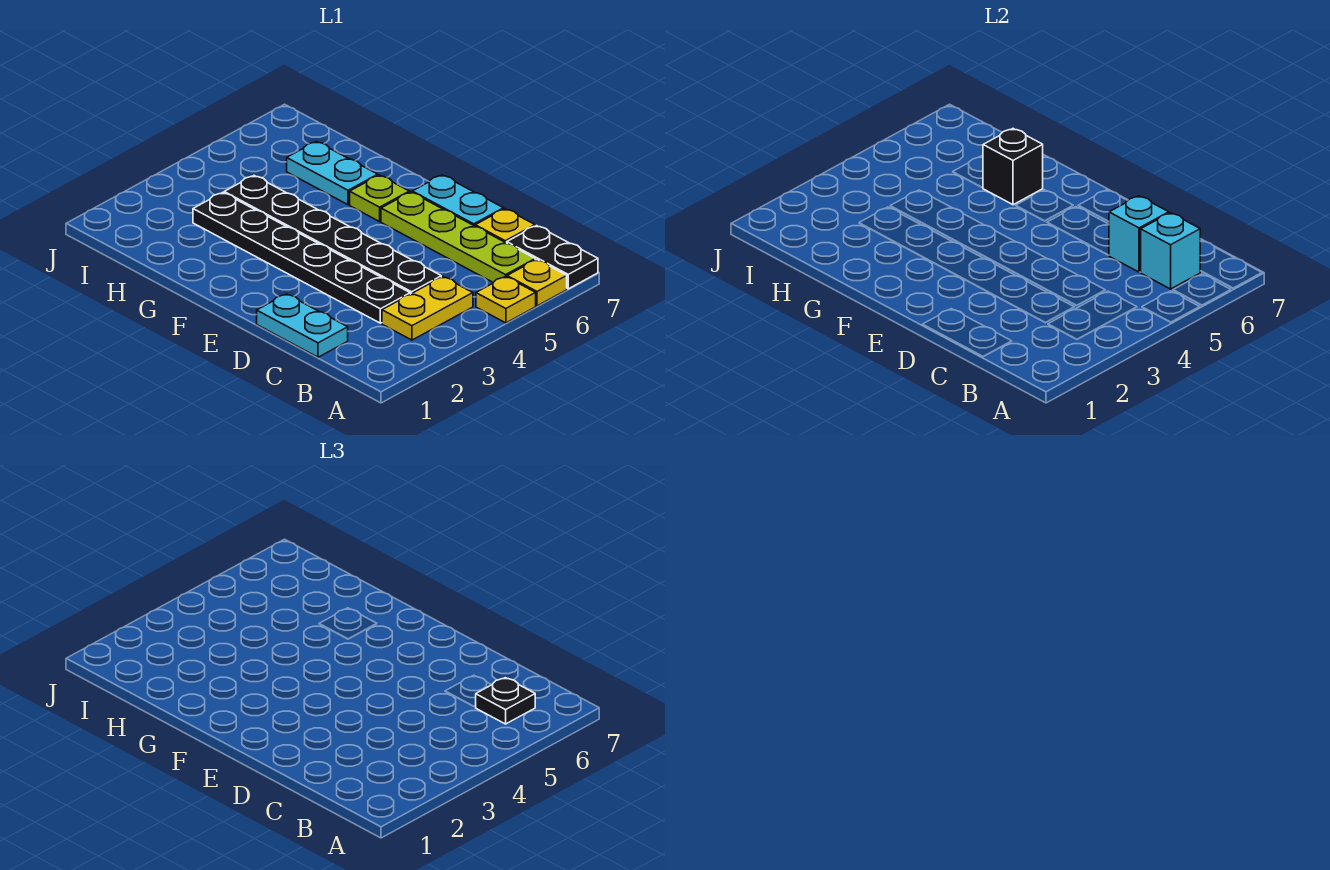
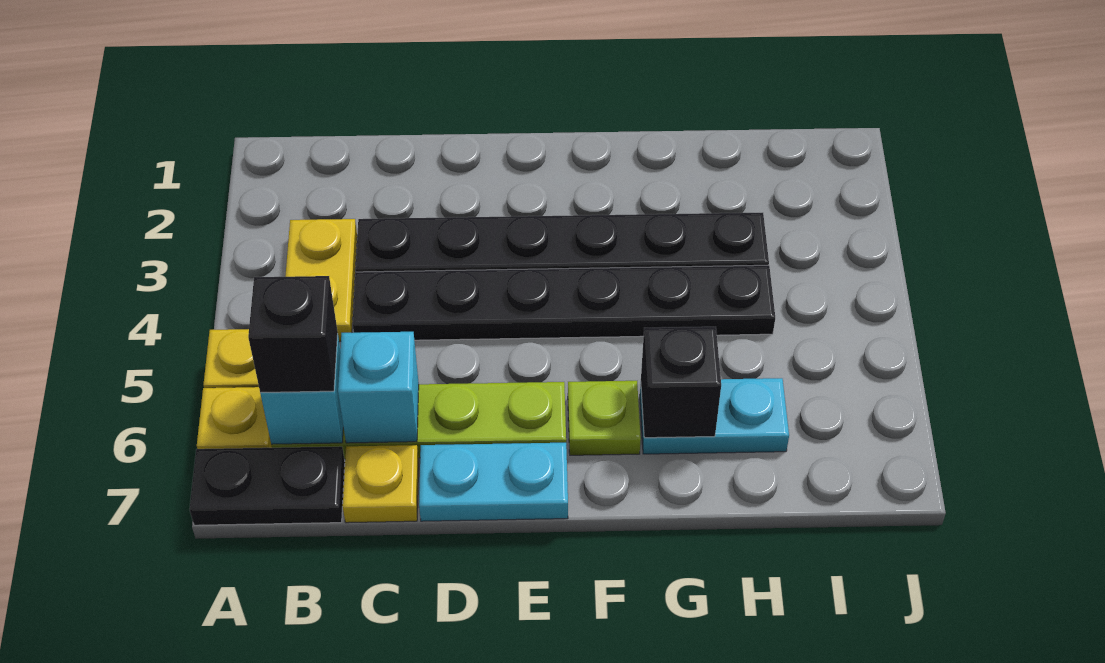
black plate B6 level 3 -> black brick B6 level 3
cyan plate C1:D1 level 1 -> none

